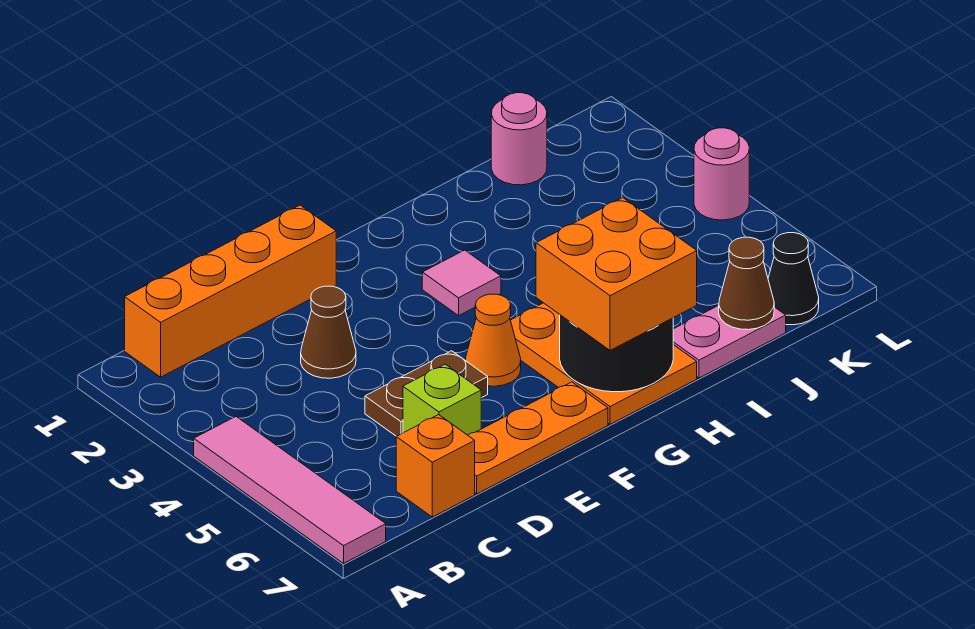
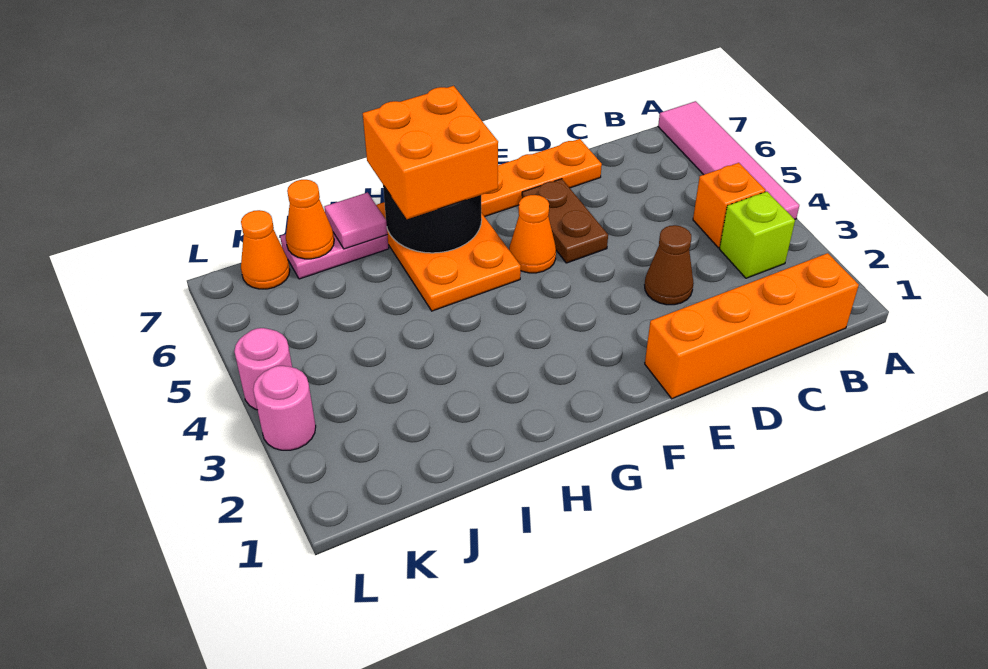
orange brick C7 level 1 -> orange brick B4 level 1
brown plate D5:E5 level 1 -> brown plate E5:E6 level 1
lime brick D6 level 1 -> lime brick B3 level 1
pink tile G3 level 1 -> pink tile I7 level 2
pink round brick J1 level 1 -> pink round brick L3 level 1
brown cone J7 level 2 -> orange cone J7 level 2
black cone K7 level 1 -> orange cone K7 level 1

